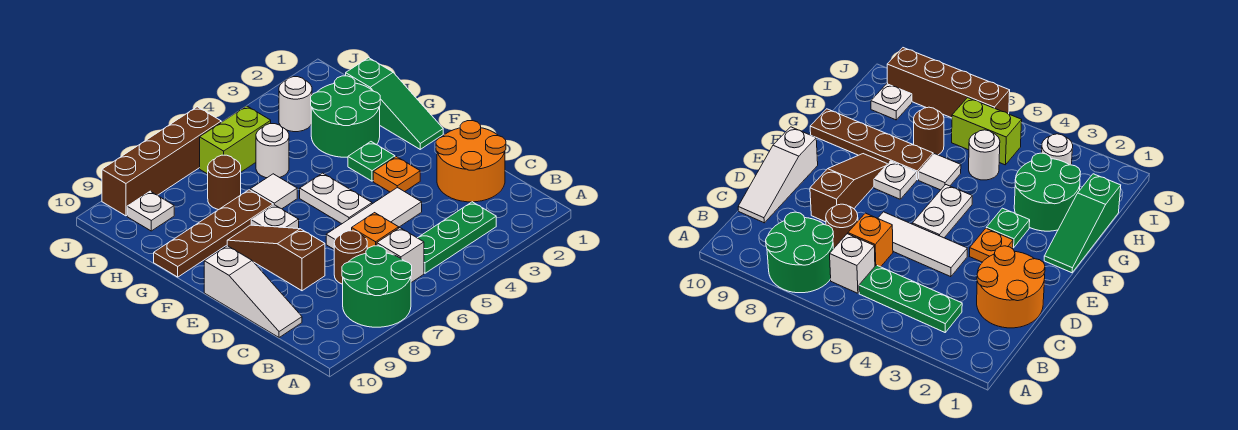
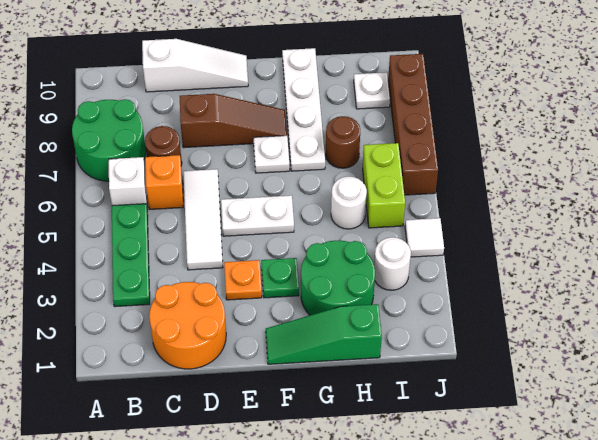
white slope C10:E10 level 1 top E -> white slope C10:E10 level 1 top C
white tile G6 level 1 -> white tile J4 level 1
brown plate G7:G10 level 1 -> white plate G7:G10 level 1

